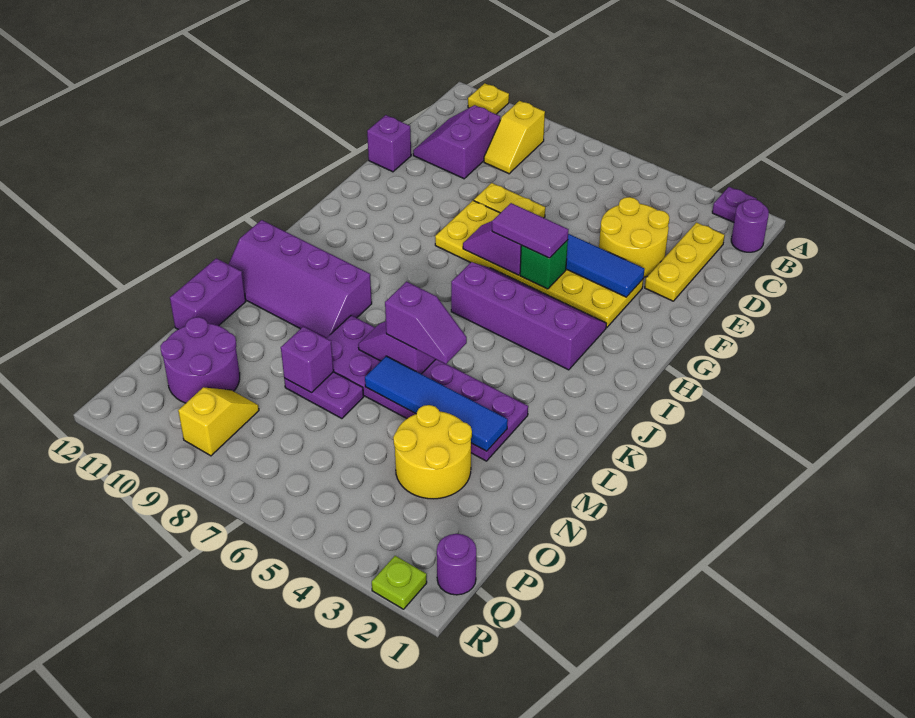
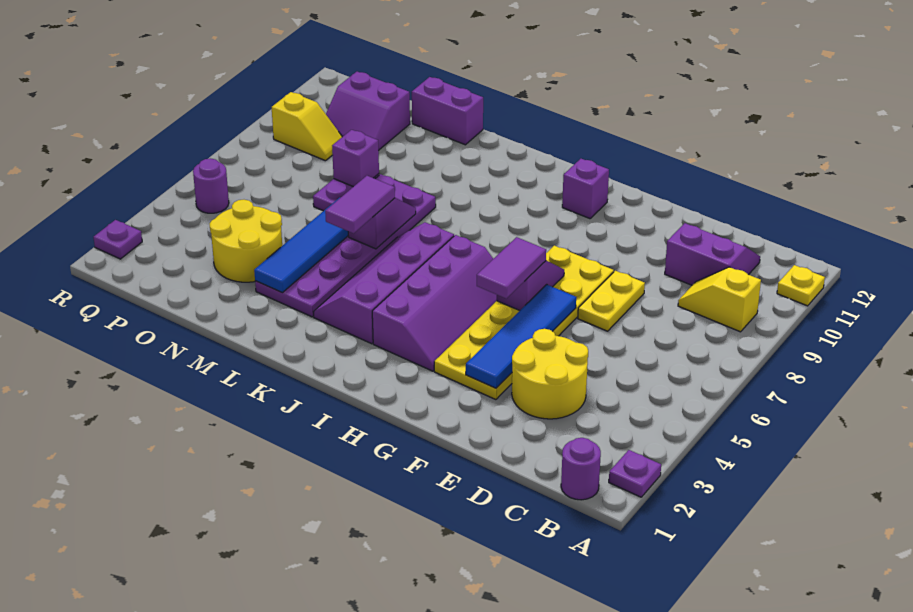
yellow plate C2:E2 level 1 -> none
purple brick E12 level 1 -> purple brick H11 level 1
green brick G5 level 2 -> none
purple slope K9:L12 level 1 top K -> purple slope J3:K6 level 1 top J
purple slope L5:L6 level 3 top 6 -> purple tile L5:L6 level 3
purple round brick O10:P11 level 1 -> purple slope O10:P11 level 1 top 11
purple round brick Q1 level 1 -> purple round brick Q5 level 1
lime plate R2 level 1 -> purple plate R2 level 1

